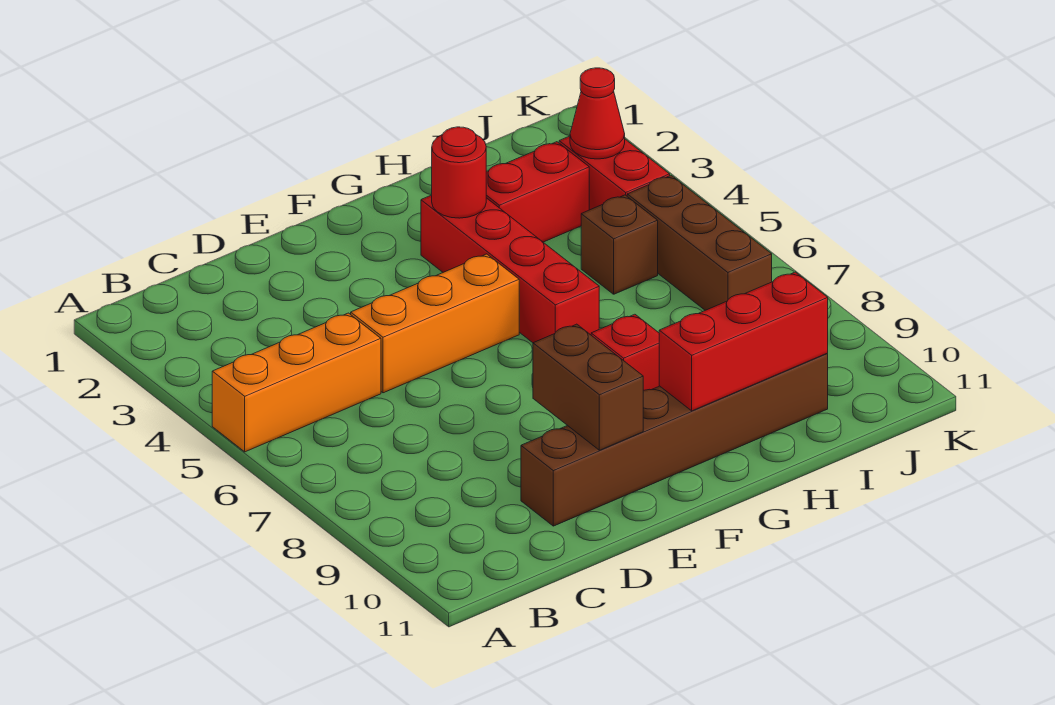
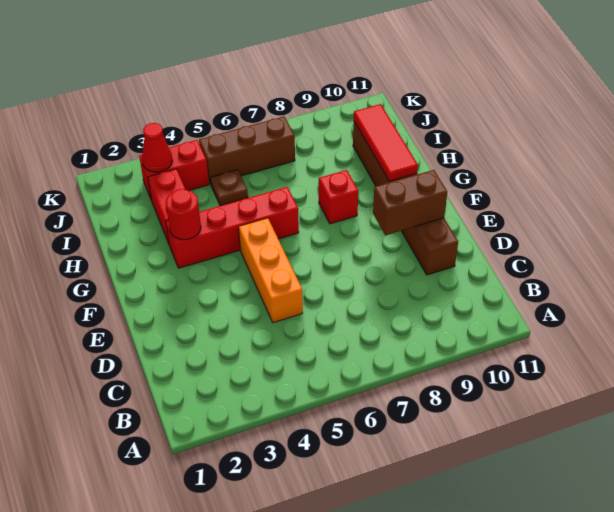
orange brick A5:C5 level 1 -> none
red brick G10:I10 level 2 -> red tile G10:I10 level 2
brown brick I5 level 1 -> brown plate I5 level 1

